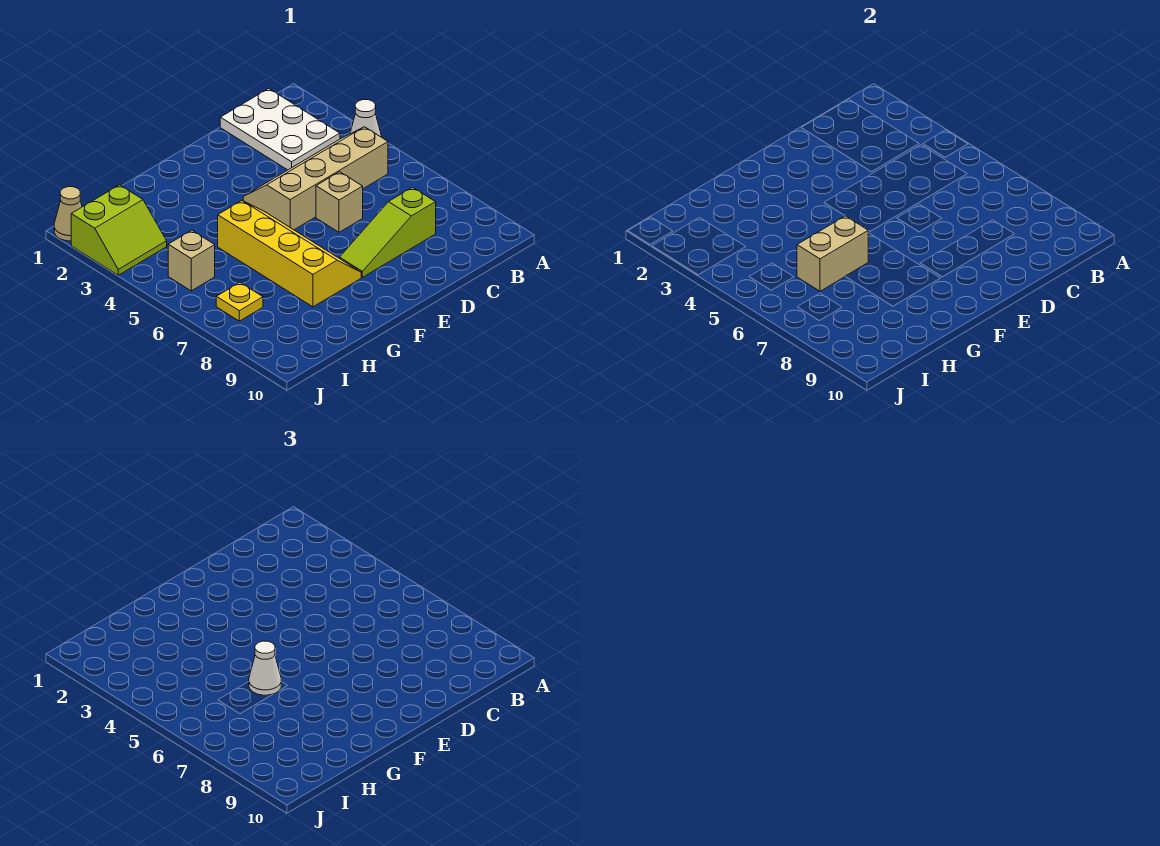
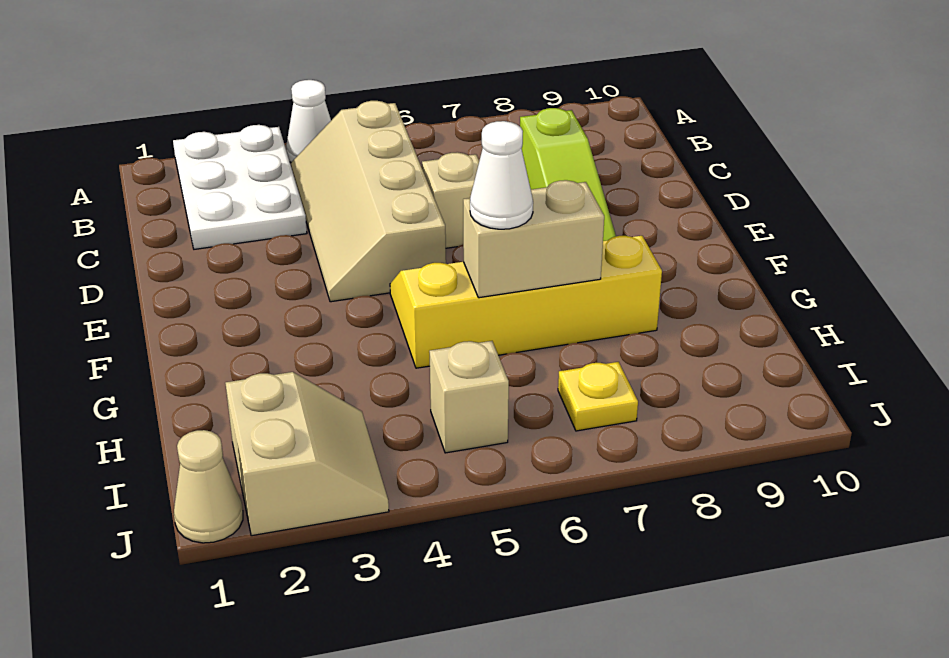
white plate B1:C3 level 1 -> white plate A2:C3 level 1
tan brick G6:H6 level 2 -> tan brick G6:G7 level 2
lime slope I2:J3 level 1 top 2 -> tan slope I2:J3 level 1 top 2

